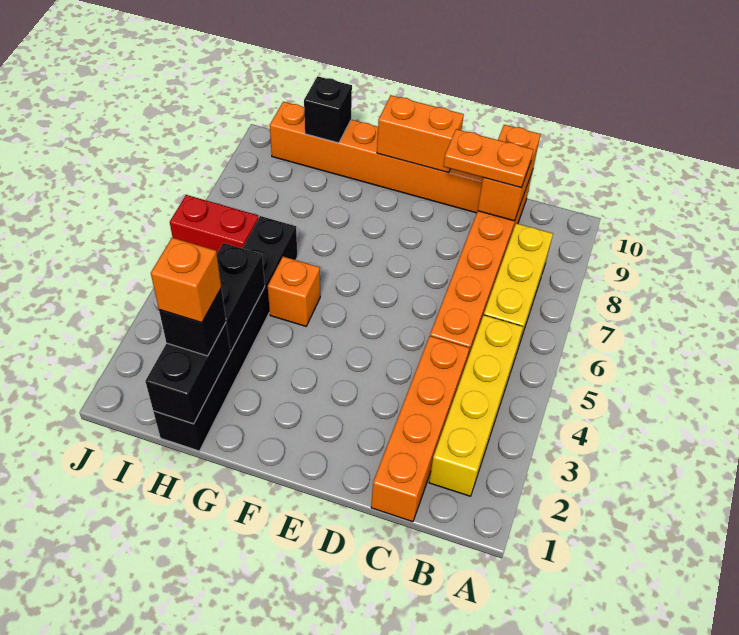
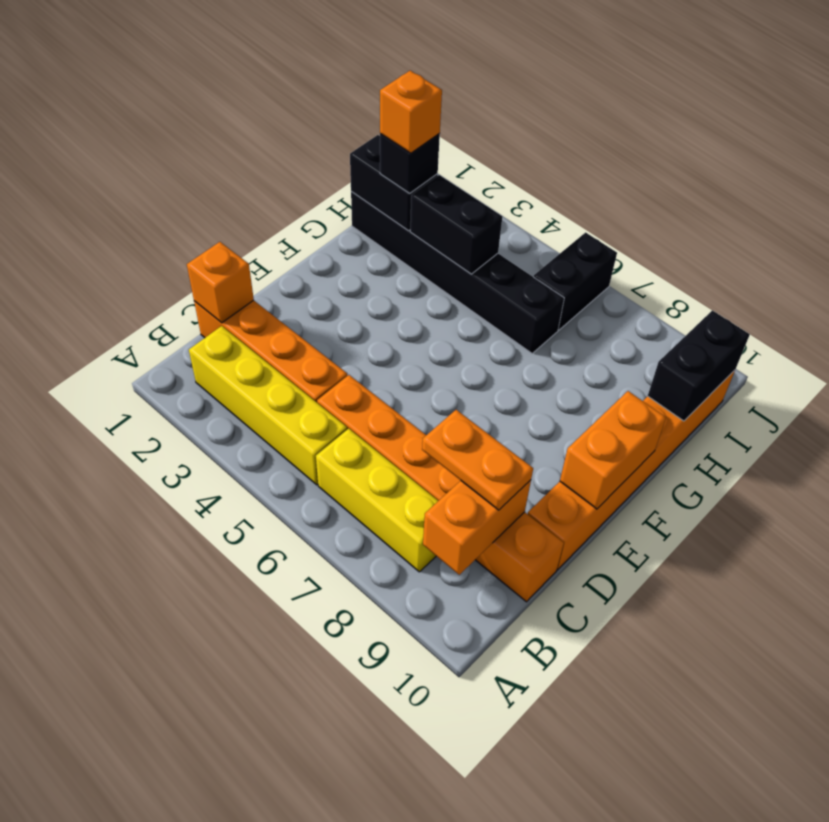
orange brick C9:C10 level 2 -> orange brick B9:C9 level 2
orange plate C9:D9 level 3 -> orange plate C8:C9 level 3
orange brick G5 level 1 -> orange brick C1 level 2
black brick H10 level 2 -> black brick H10:I10 level 2
red brick I6:J6 level 1 -> black brick I6:J6 level 1

